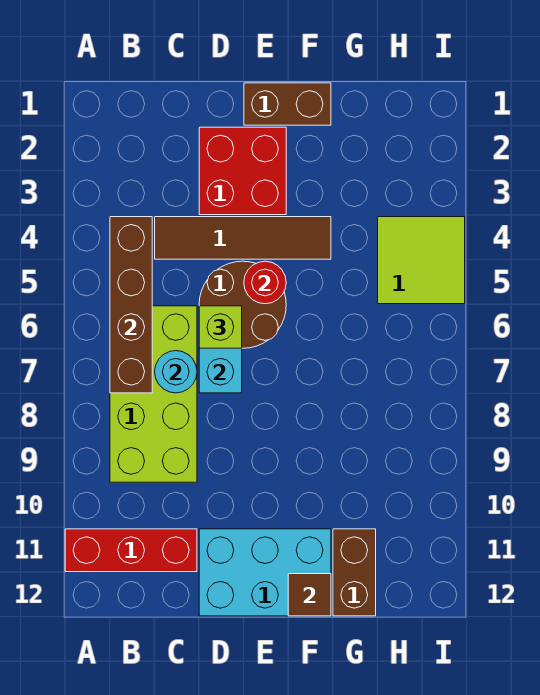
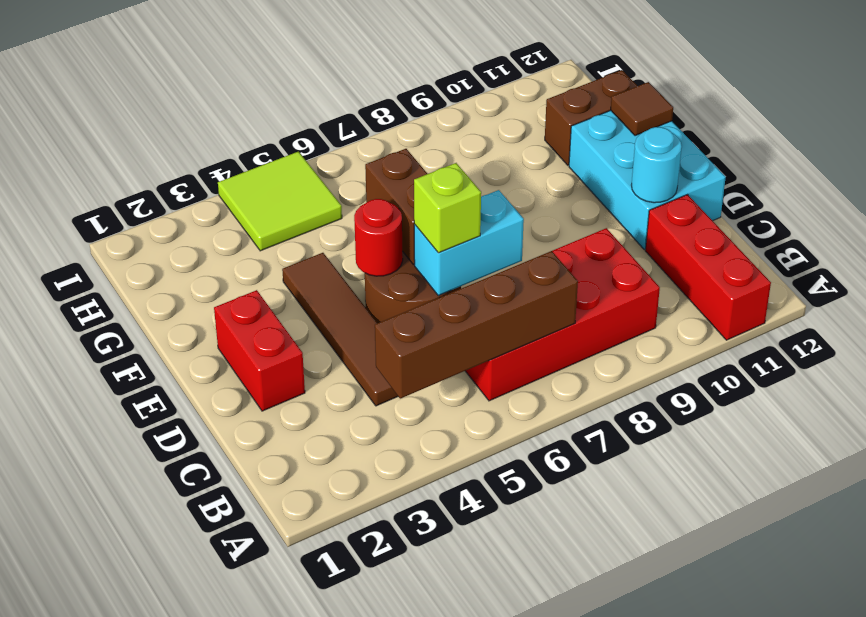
lime brick B6:C9 level 1 -> red brick B6:C9 level 1
cyan round brick C7 level 2 -> cyan round brick D11 level 2
red brick D2:E3 level 1 -> red brick D2:E2 level 1
brown brick E1:F1 level 1 -> brown brick E6:F6 level 2

